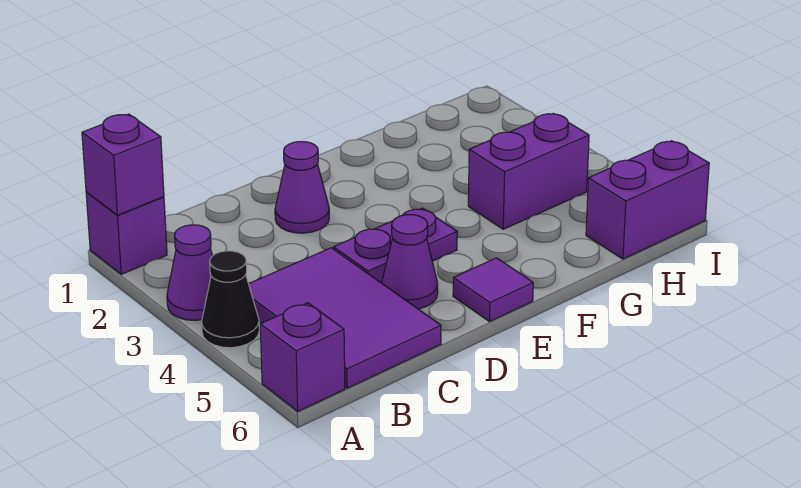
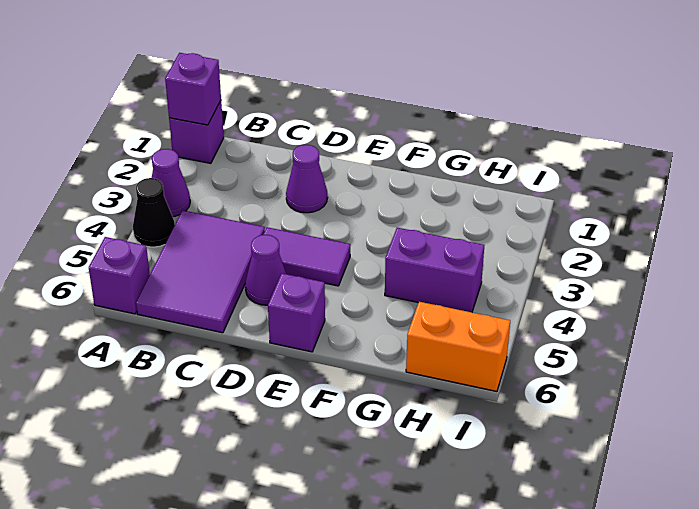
purple plate D4:E4 level 1 -> purple tile D4:E4 level 1
purple tile E6 level 1 -> purple brick E6 level 1
purple brick H6:I6 level 1 -> orange brick H6:I6 level 1

